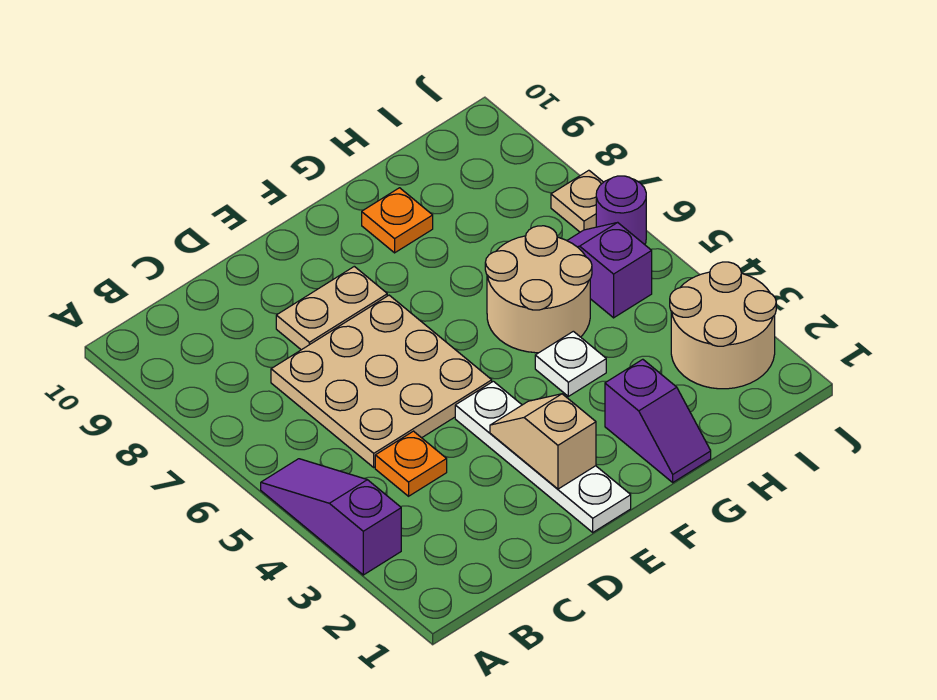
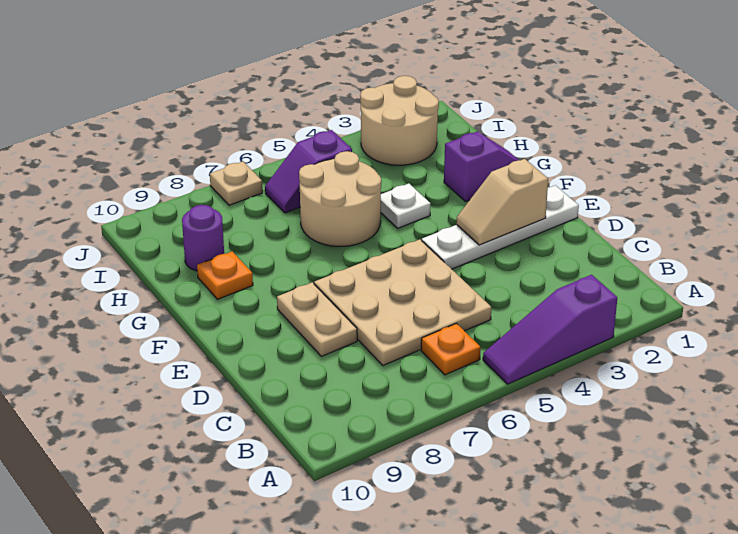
orange plate C4 level 1 -> orange plate B6 level 1
purple round brick J6 level 1 -> purple round brick H9 level 1

